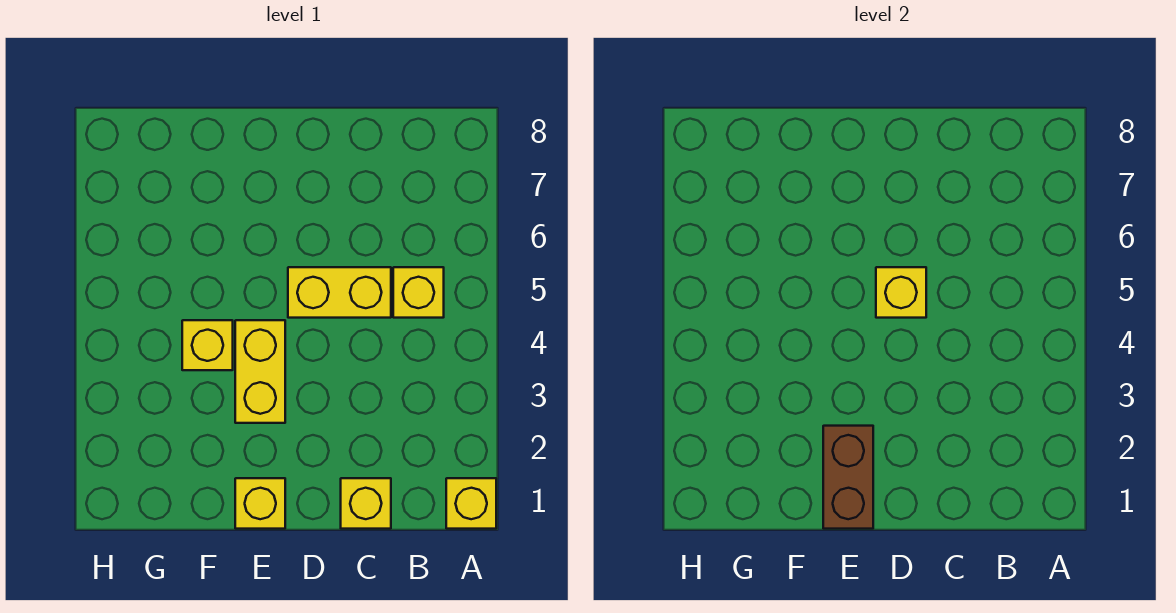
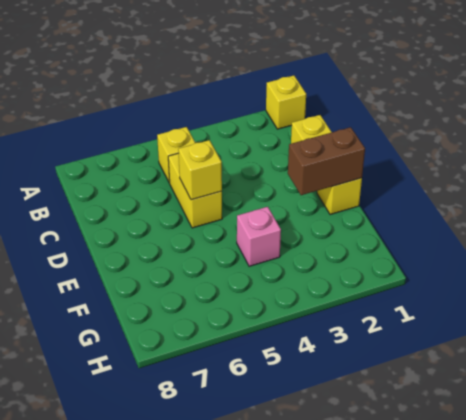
yellow brick E3:E4 level 1 -> none
yellow brick F4 level 1 -> pink brick F4 level 1

